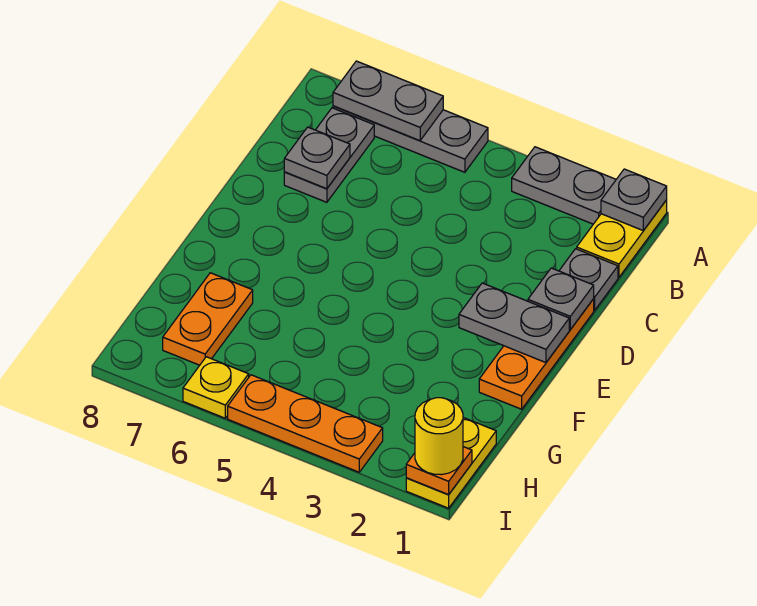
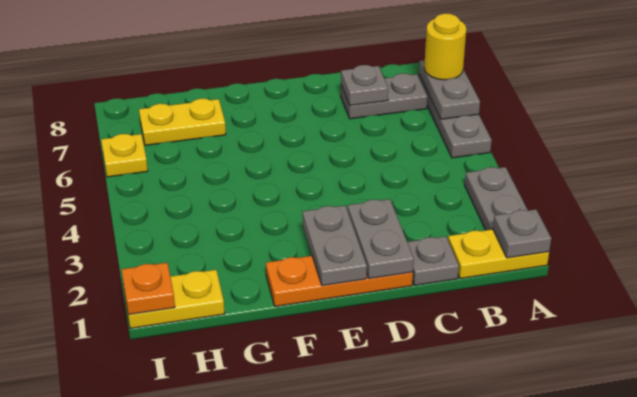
grey plate D1 level 2 -> grey plate D1:D2 level 2
orange plate G7:H7 level 1 -> yellow plate G7:H7 level 1
yellow round brick I1 level 3 -> yellow round brick A7 level 3
orange plate I3:I5 level 1 -> none

